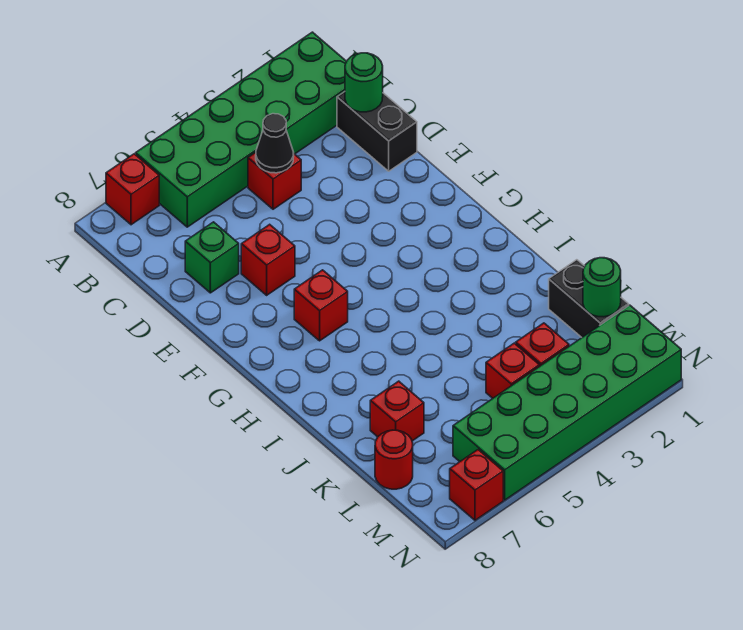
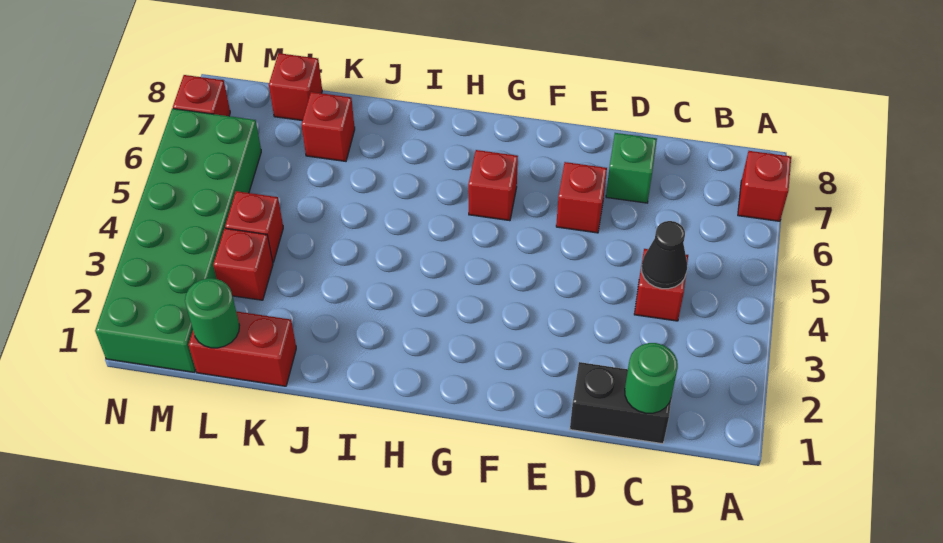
green brick A1:B6 level 1 -> none
black brick K1:L1 level 1 -> red brick K1:L1 level 1
red round brick L8 level 1 -> red brick L8 level 1

